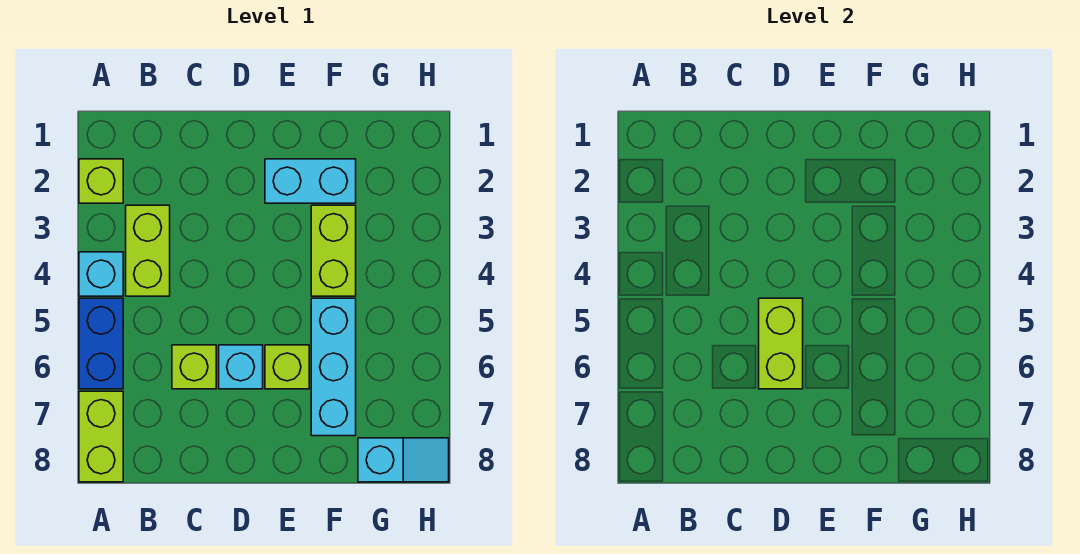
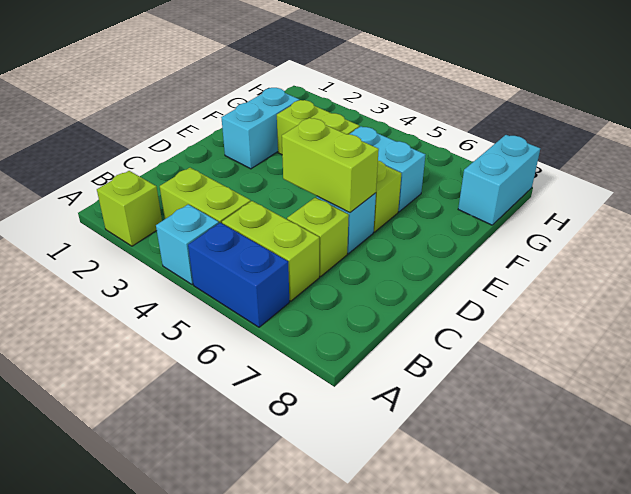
lime brick A7:A8 level 1 -> lime brick B5:B6 level 1
cyan brick F5:F7 level 1 -> cyan brick F5:F6 level 1
cyan slope G8:H8 level 1 top G -> cyan brick G8:H8 level 1

